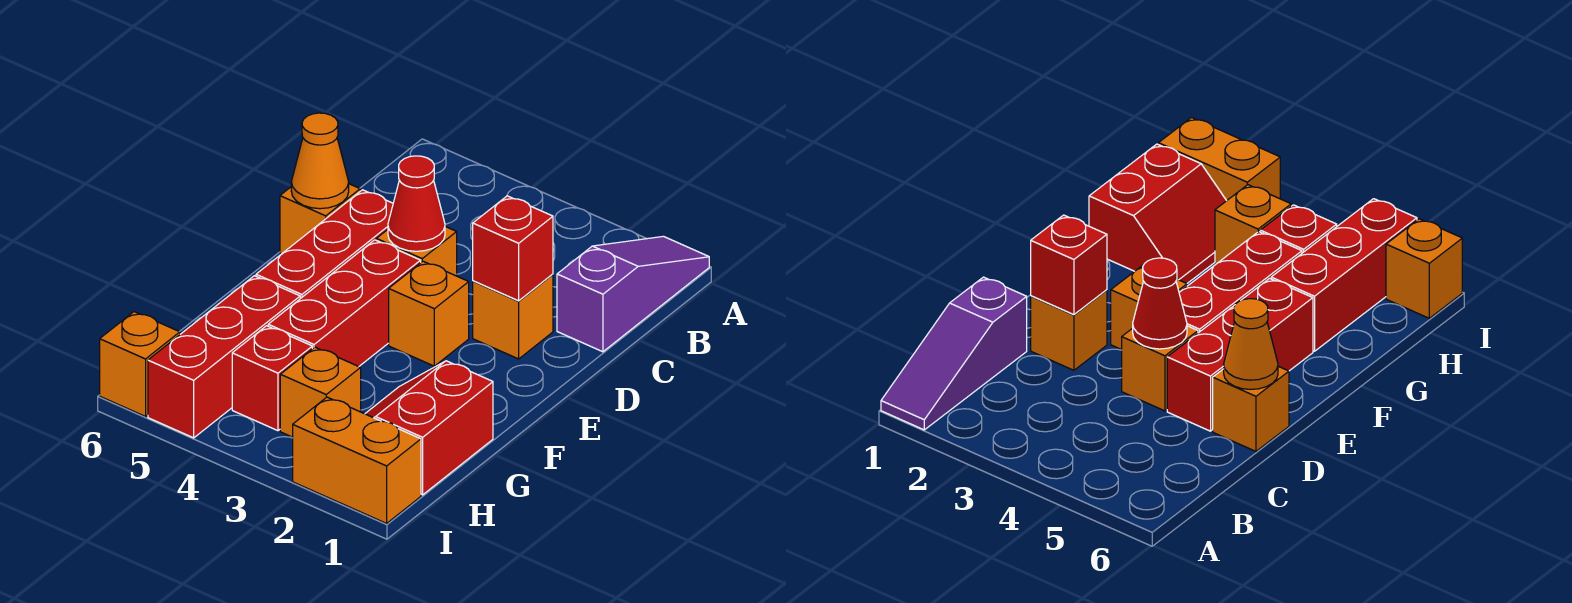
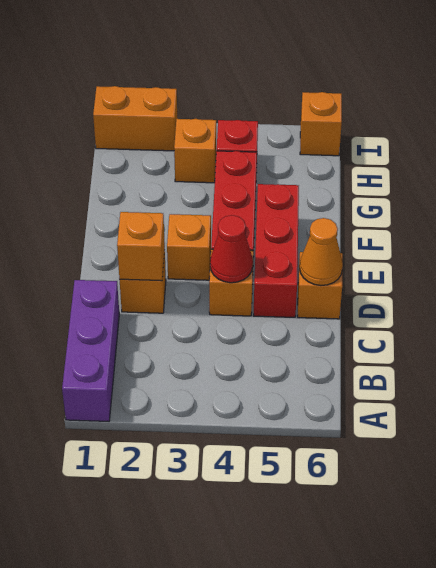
purple slope A1:C1 level 1 top C -> purple brick A1:C1 level 1
red brick D2 level 2 -> orange brick D2 level 2
red slope G1:H2 level 1 top 1 -> none
red brick G5:I5 level 1 -> none

